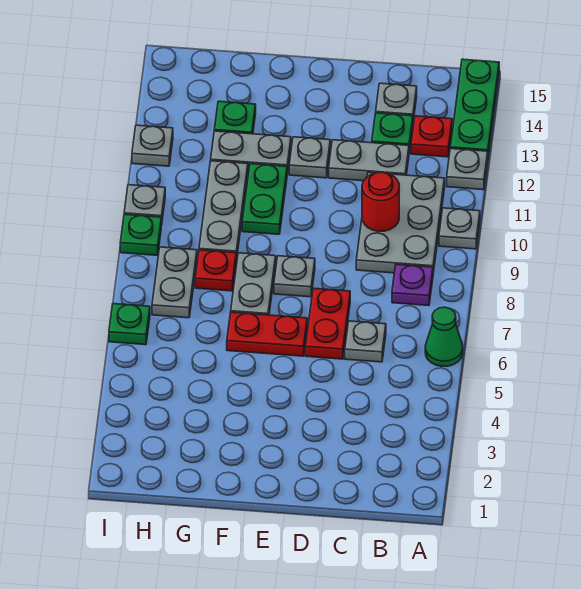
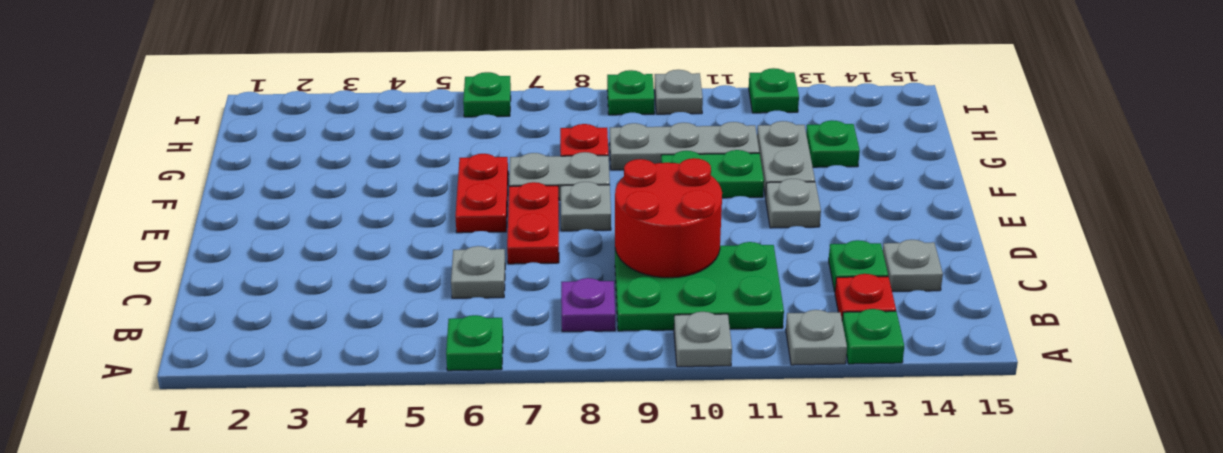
green cone A6 level 1 -> green plate A6 level 1
green plate A13:A15 level 1 -> green plate A13 level 1
grey plate B9:C11 level 1 -> green plate B9:C11 level 1
red round brick C10 level 2 -> red round brick C9:D10 level 2
grey plate C12:D12 level 1 -> none
red plate D6:D7 level 1 -> red plate D7:E7 level 1
grey plate H7:H8 level 1 -> none
grey plate I12 level 1 -> green plate I12 level 1

